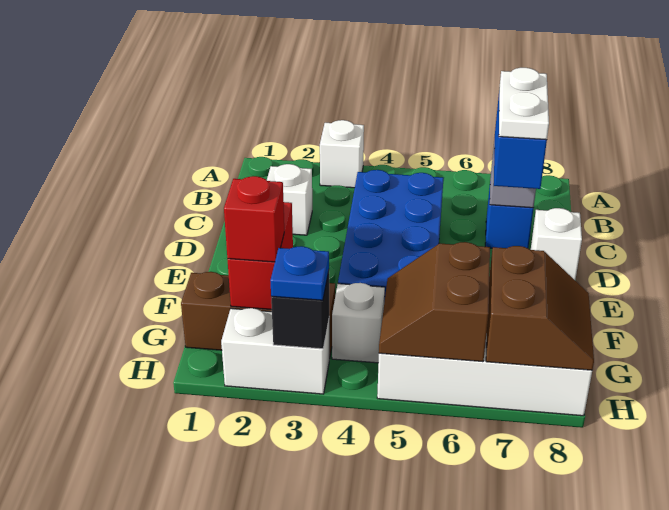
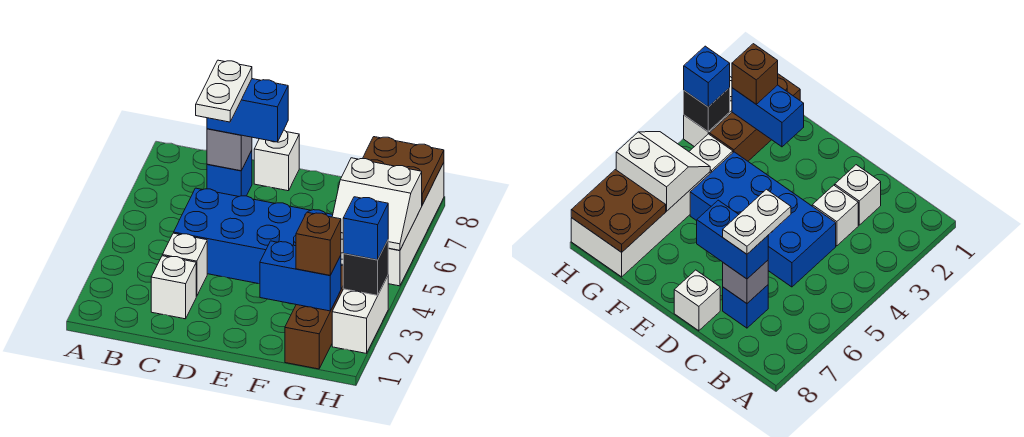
white brick A3 level 1 -> white brick C3 level 1
white plate C7:D7 level 4 -> white plate C6:C7 level 4
red brick F2:G2 level 2 -> blue brick F2:G2 level 2
red brick G2 level 3 -> brown brick G2 level 3
brown slope G5:H6 level 2 top 6 -> white slope G5:H6 level 2 top 6
brown slope G7:H8 level 2 top 7 -> brown plate G7:H8 level 2
blue plate H3 level 3 -> blue brick H3 level 3

